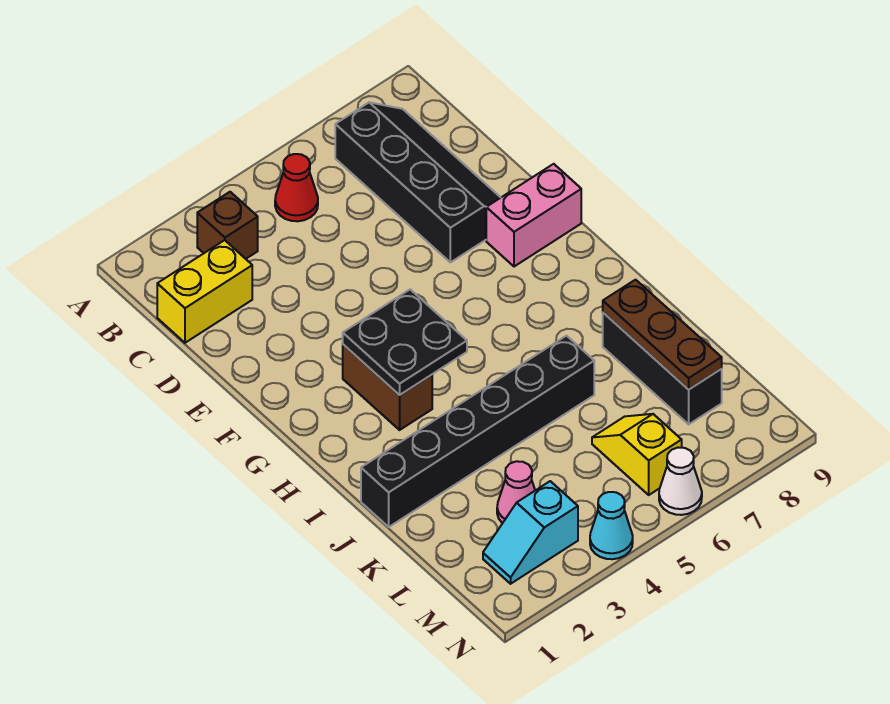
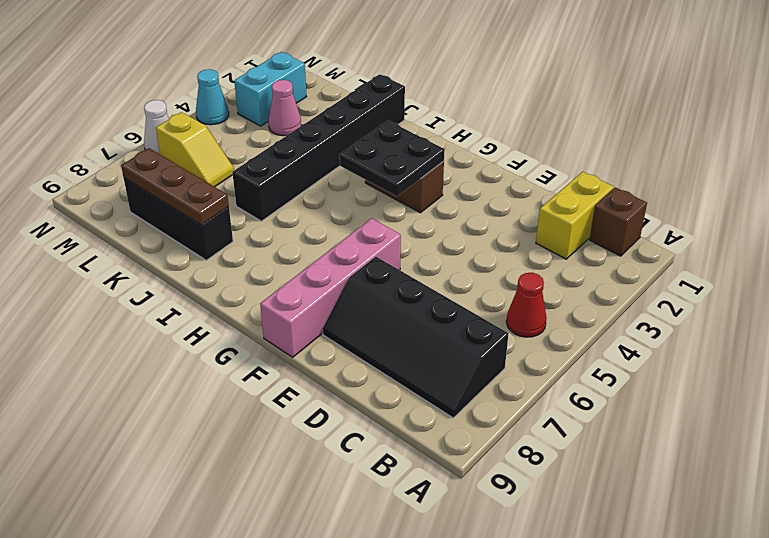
brown brick B3 level 1 -> brown brick B1 level 1
pink brick F8:F9 level 1 -> pink brick F6:F9 level 1
cyan slope M2:M3 level 1 top 3 -> cyan brick M2:M3 level 1

